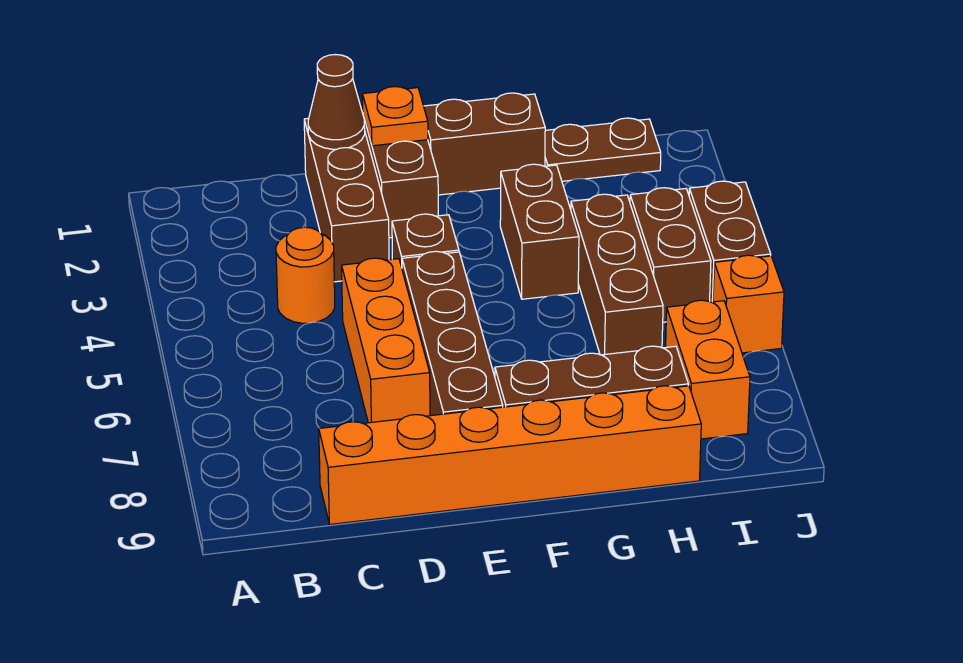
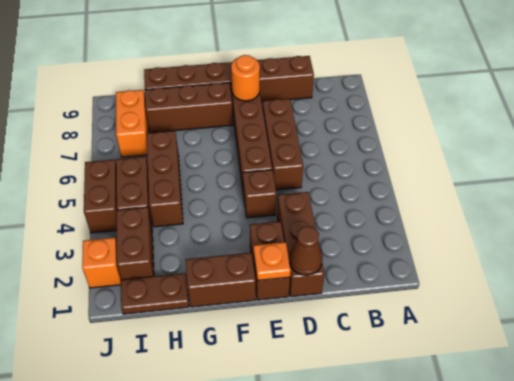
orange round brick C4 level 1 -> orange round brick E8 level 2
orange brick C9:H9 level 1 -> brown brick C9:H9 level 1
orange brick D5:D7 level 1 -> brown brick D5:D7 level 1
brown brick G3:G4 level 1 -> brown brick I2:I3 level 1
orange brick J6 level 1 -> orange brick J2 level 1

